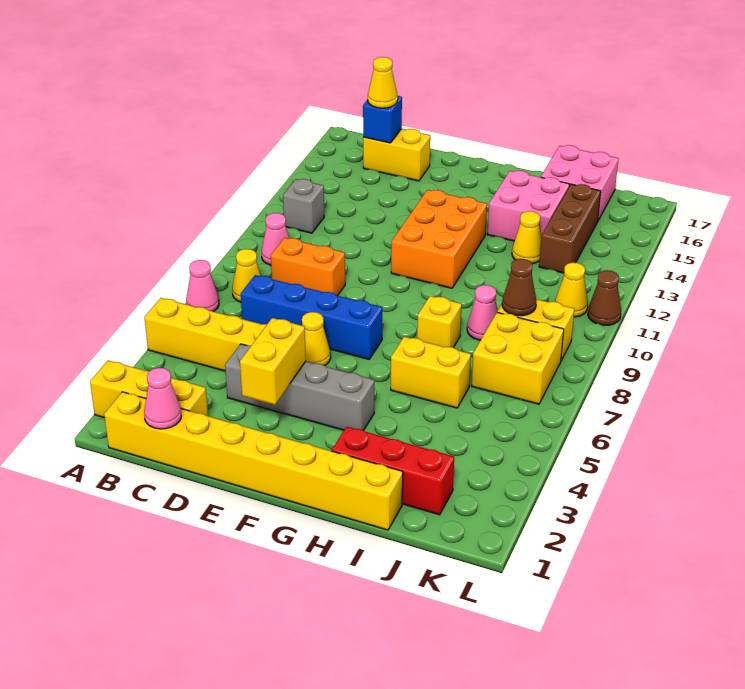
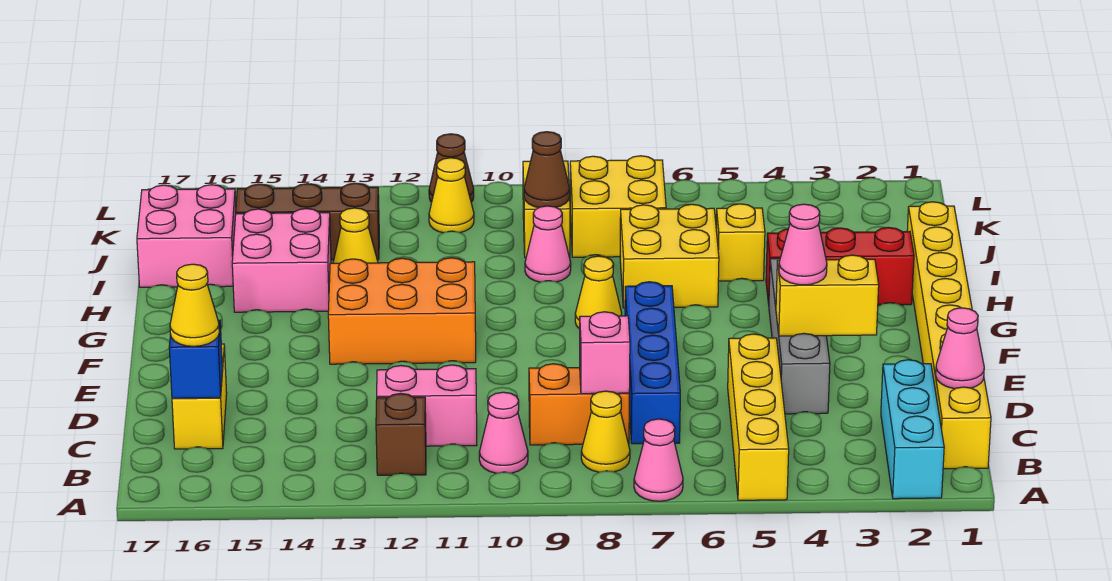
yellow brick A2:C2 level 1 -> cyan brick A2:C2 level 1
grey brick B12 level 1 -> brown brick B12 level 1
none -> pink brick C8 level 2
orange brick C9:D9 level 1 -> orange brick C8:C9 level 1
none -> pink brick C11:C12 level 1
none -> pink cone E4 level 3
yellow cone E6 level 1 -> yellow cone G8 level 1
red brick H2:J2 level 1 -> red brick H2:H4 level 1
yellow brick H6:I6 level 1 -> yellow brick H6:I7 level 1
yellow brick H8 level 1 -> yellow brick I5 level 1

